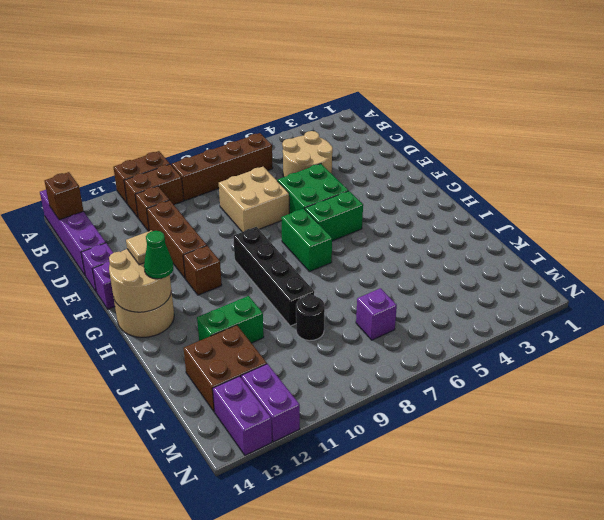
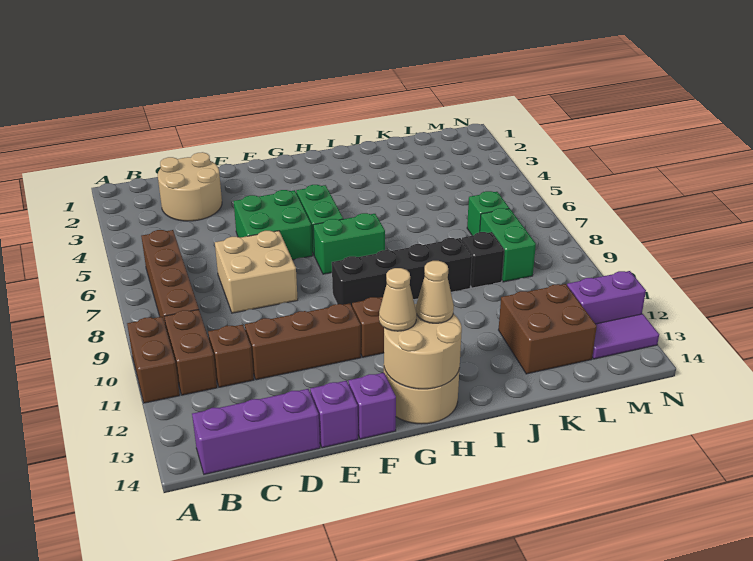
purple brick A14:D14 level 1 -> purple brick B14:D14 level 1
brown brick B14 level 2 -> none
tan round brick C4:D5 level 1 -> tan round brick C2:D3 level 1
tan tile G13 level 3 -> tan cone G13 level 3
green cone H13 level 3 -> tan cone H13 level 3
green brick J11:J12 level 1 -> green brick L8:L9 level 1
black round brick K9 level 1 -> black brick K9 level 1
purple brick L7 level 1 -> green brick L7 level 1
purple brick M13:N13 level 1 -> purple tile M13:N13 level 1

